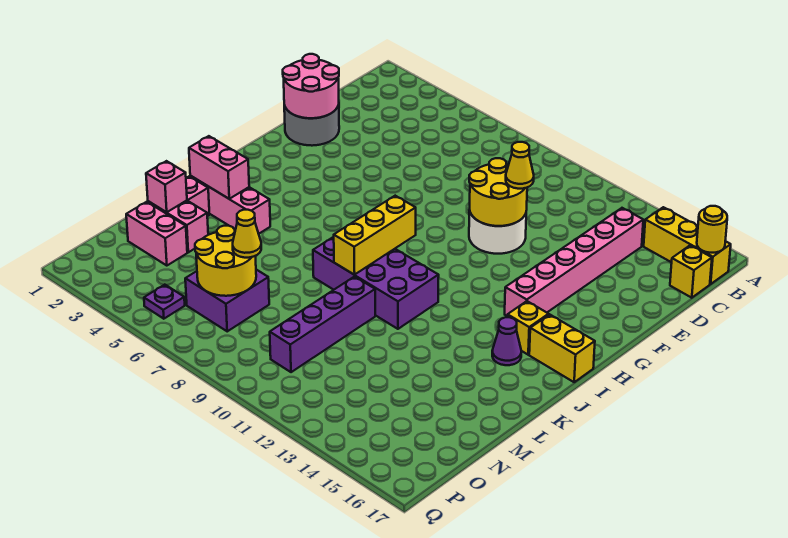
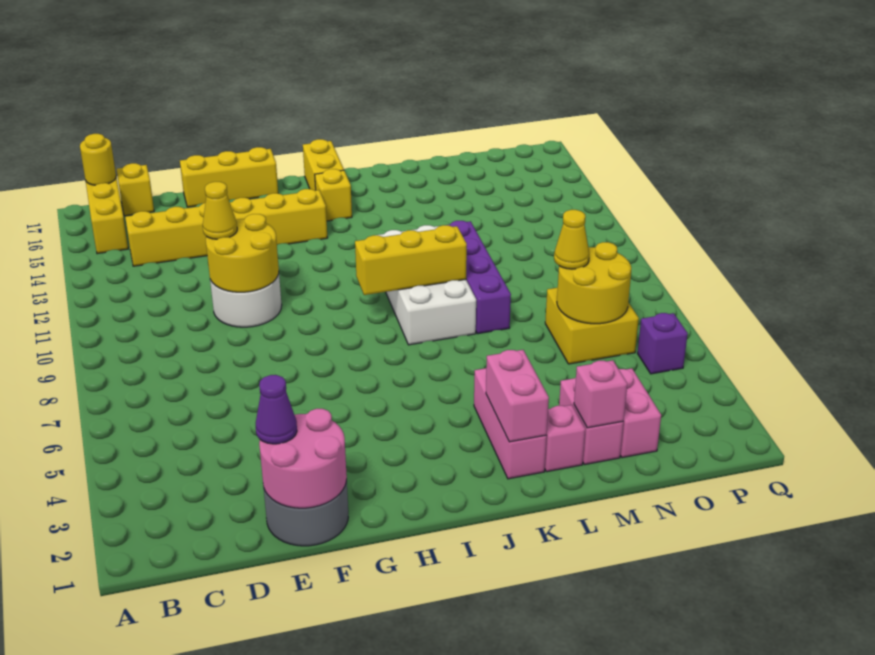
pink brick C14:H14 level 1 -> yellow brick C14:H14 level 1
none -> yellow brick E17:G17 level 1
purple brick J8:K11 level 1 -> white brick J8:K11 level 1
purple cone J15 level 1 -> purple cone E2 level 3
purple brick L10:O10 level 1 -> purple brick L8:L11 level 1
purple brick N6:O7 level 1 -> yellow brick N6:O7 level 1
purple plate P5 level 1 -> purple brick P5 level 1

